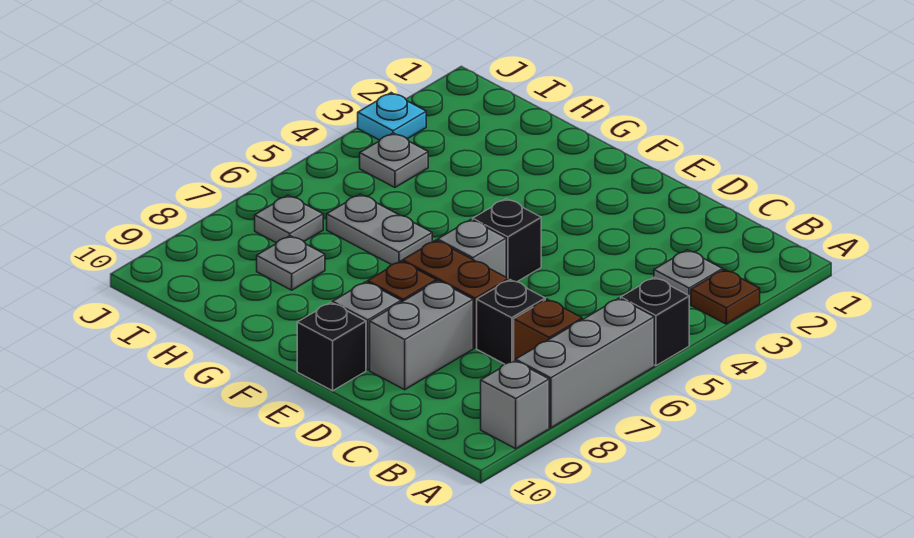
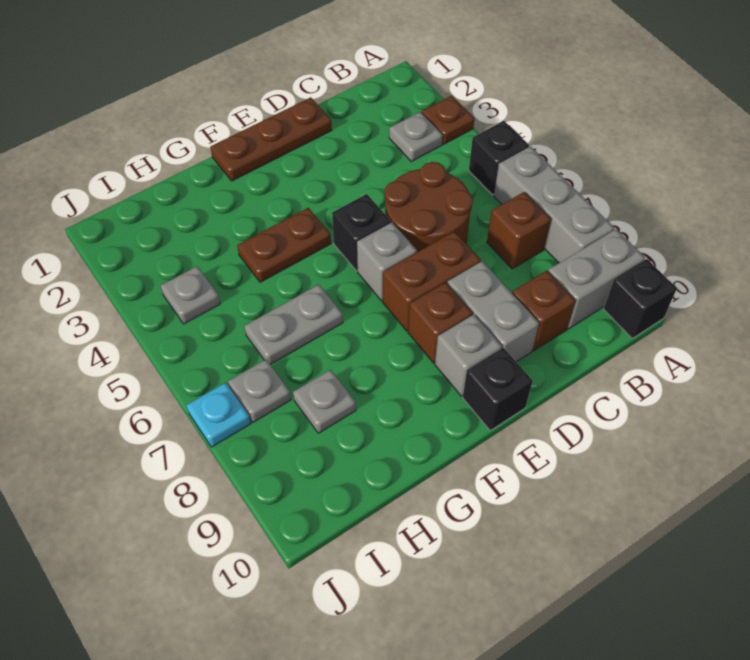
grey brick A9 level 1 -> grey brick A9:B9 level 1
none -> brown round brick C5:D6 level 1
black brick C7 level 1 -> black brick A10 level 1
none -> brown brick C9 level 1
none -> brown plate D1:F1 level 1
none -> brown plate F4:G4 level 1
cyan plate J3 level 1 -> cyan plate J7 level 1

